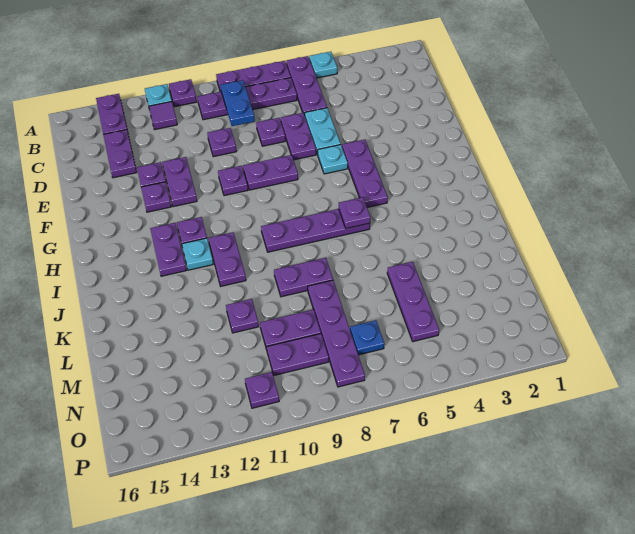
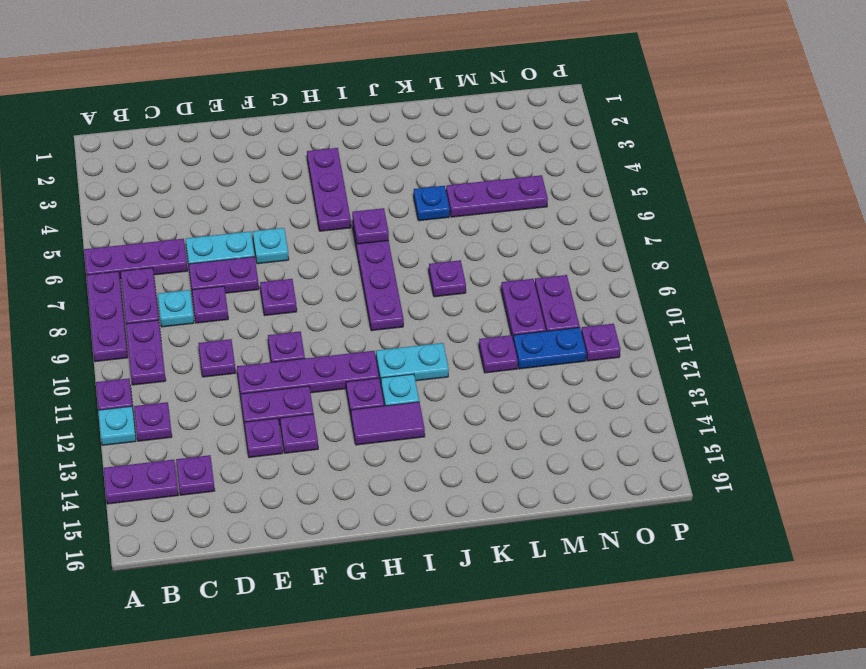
cyan plate A5 level 1 -> cyan plate C8 level 1
blue plate B9:C9 level 2 -> blue plate M11:N11 level 1
purple tile B12 level 1 -> purple plate B12 level 1
purple plate C14:D14 level 1 -> purple plate C14 level 1
purple plate F5:H5 level 1 -> purple plate H3:H5 level 1
purple plate F8:F9 level 1 -> purple plate F8 level 1
purple plate H13:I13 level 1 -> purple tile H13:I13 level 1
purple plate I11:J11 level 1 -> cyan plate I11:J11 level 1
purple plate K8:K9 level 1 -> purple plate K8 level 1
purple plate L8:O8 level 1 -> purple plate E11:H11 level 1
blue plate N7 level 1 -> blue plate K5 level 1

